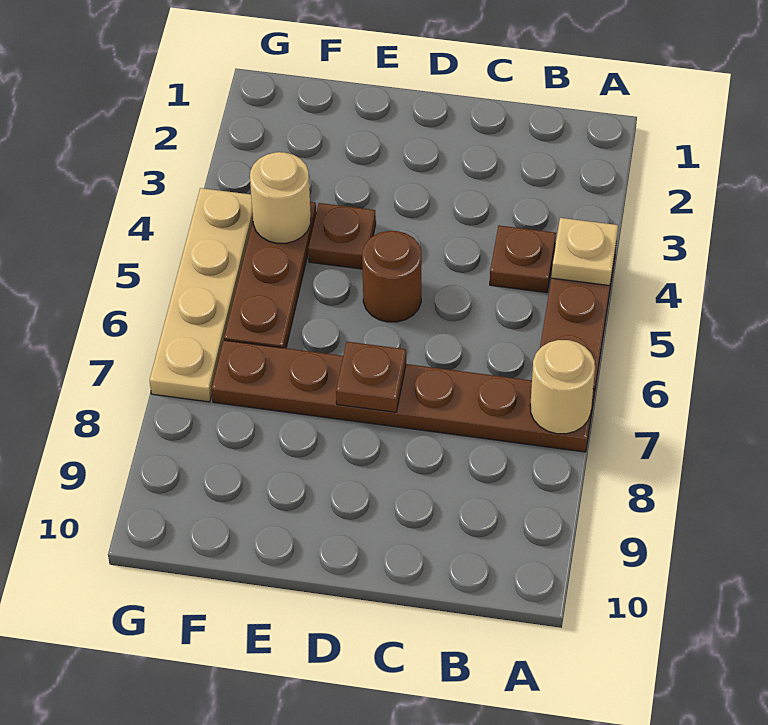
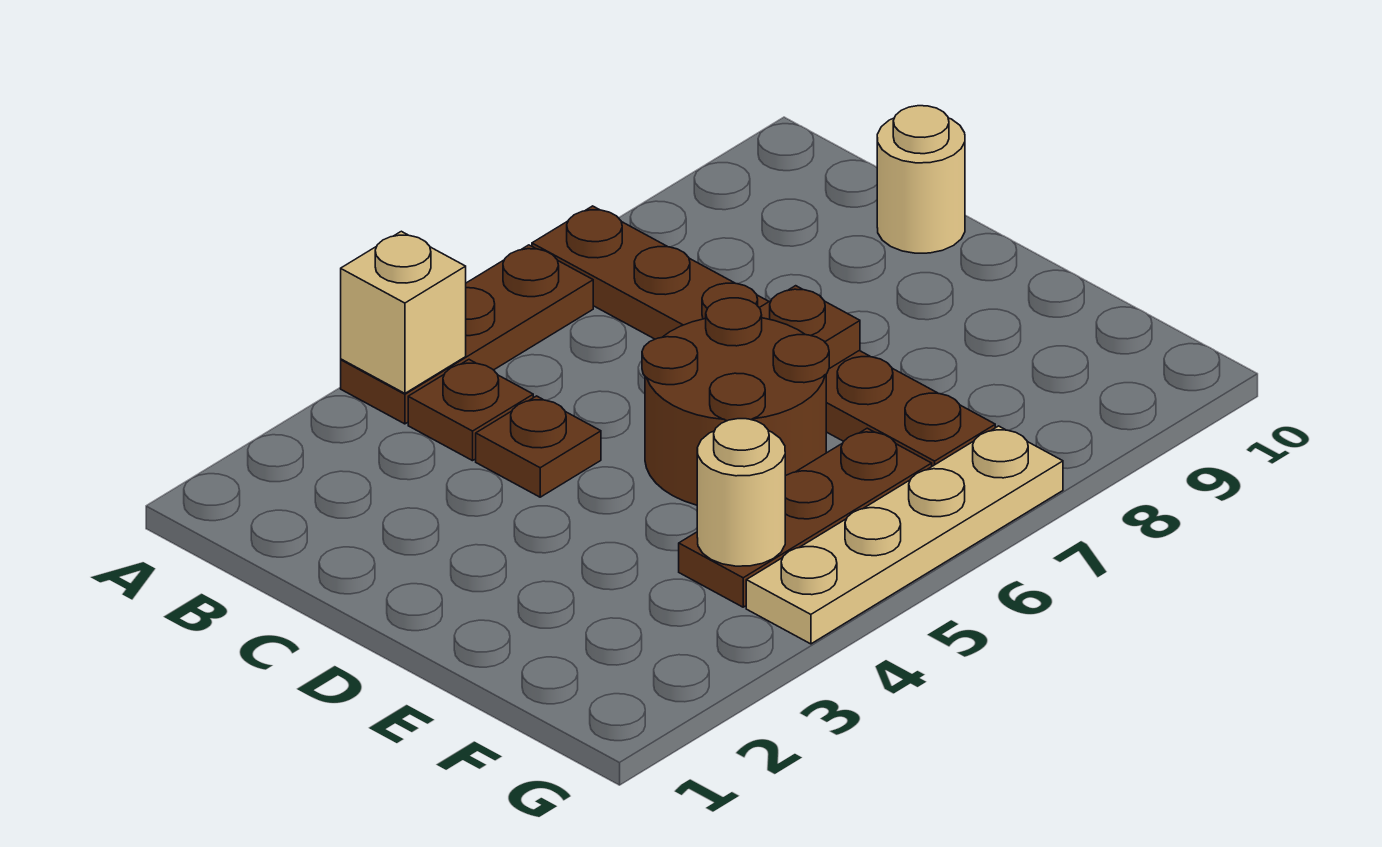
tan plate A4 level 2 -> tan brick A4 level 2
tan round brick A7 level 2 -> tan round brick C10 level 1
brown round brick D5 level 1 -> brown round brick D5:E6 level 1
brown plate E4 level 1 -> brown plate C4 level 1

